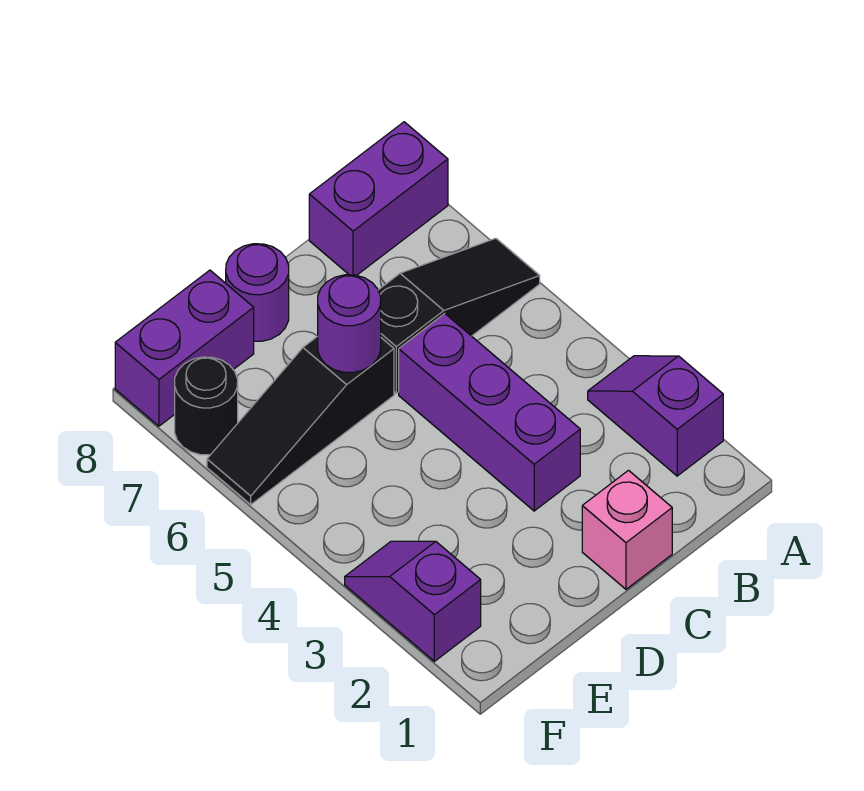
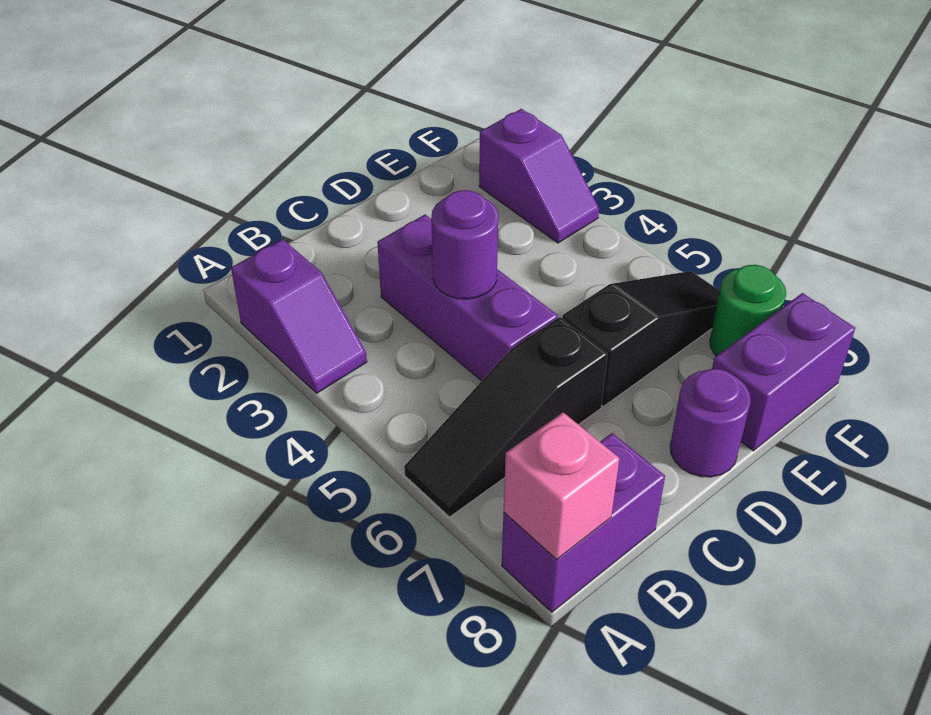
pink brick C1 level 1 -> pink brick A8 level 2
purple round brick D6 level 2 -> purple round brick C4 level 2
black round brick F7 level 1 -> green round brick F7 level 1

